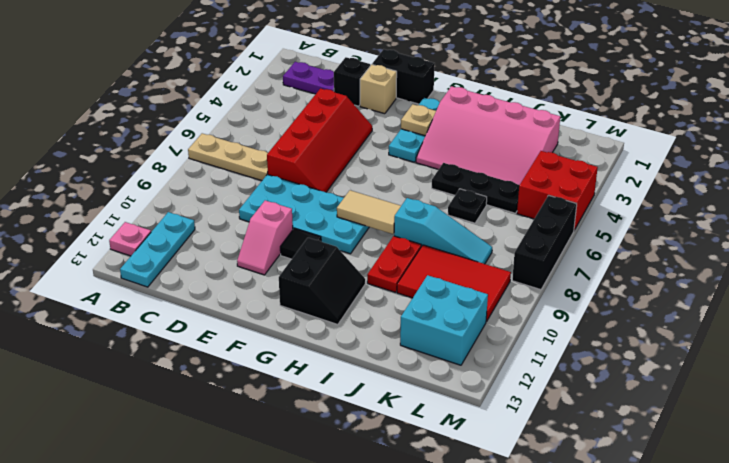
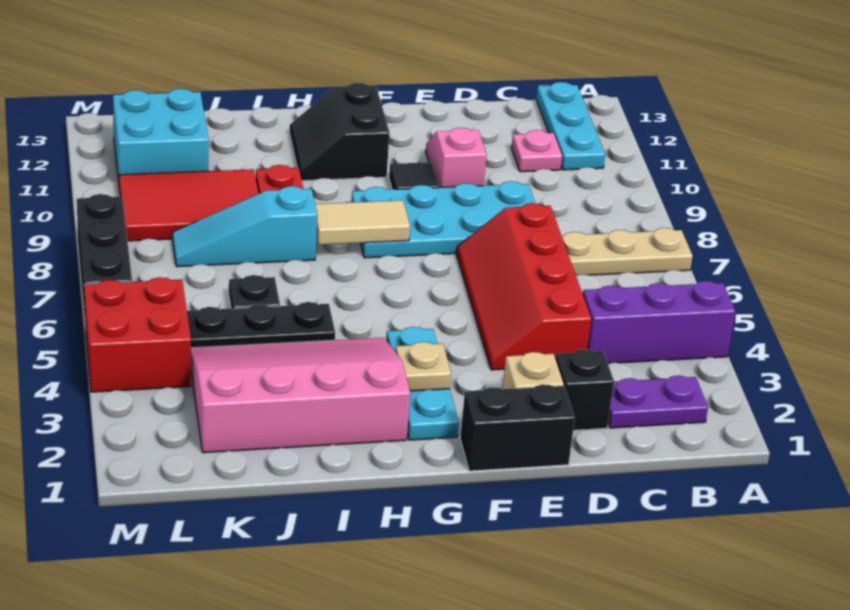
none -> purple brick A4:C4 level 1
pink plate A12 level 1 -> pink plate C11 level 1

